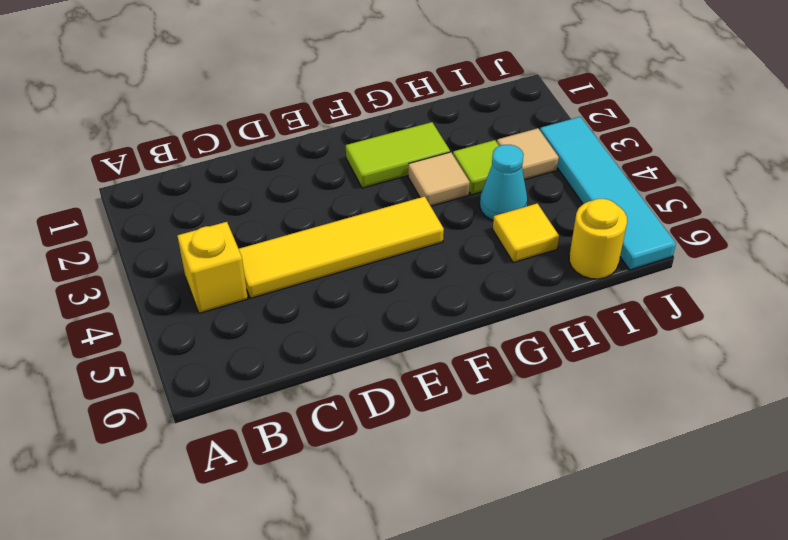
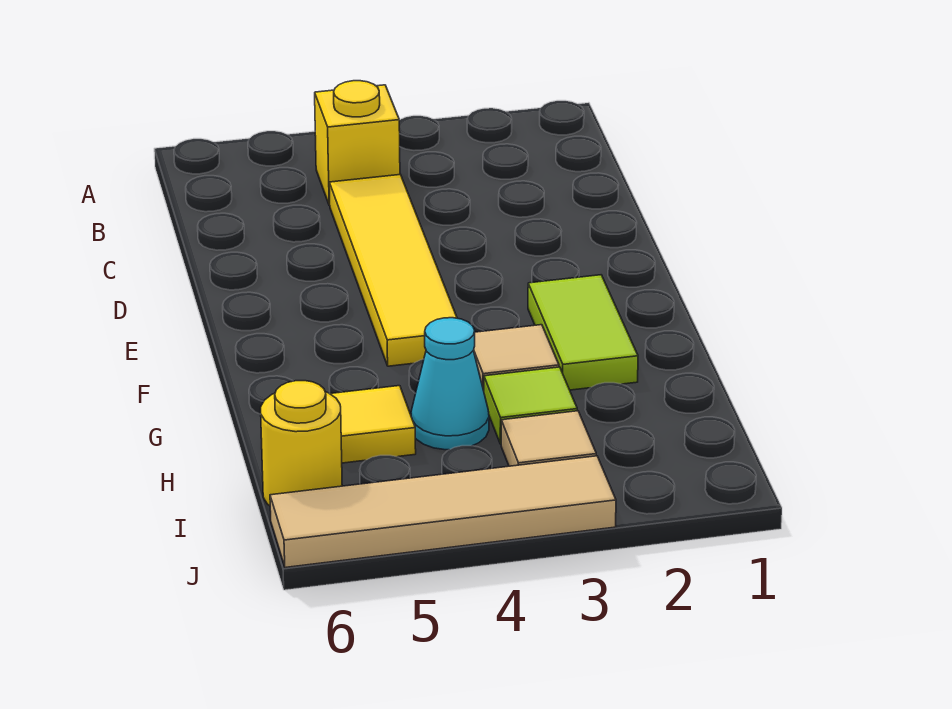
cyan tile J3:J6 level 1 -> tan tile J3:J6 level 1

